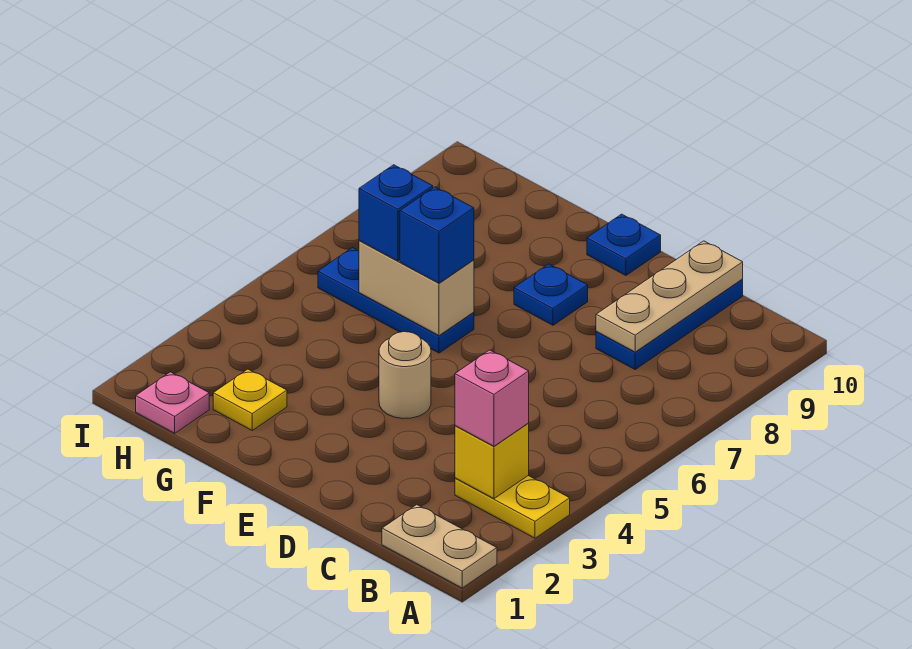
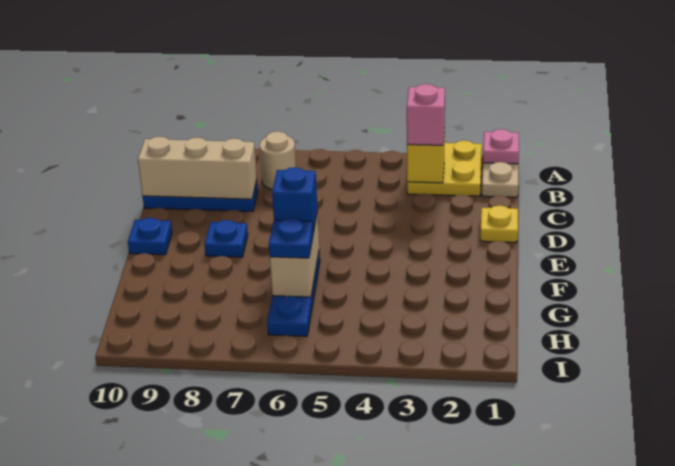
yellow plate A3:B3 level 1 -> yellow plate A2:B3 level 1
tan plate C8:C10 level 2 -> tan brick C8:C10 level 2
tan round brick E4 level 1 -> tan round brick B7 level 1
yellow plate G2 level 1 -> yellow plate D1 level 1
blue brick G6 level 3 -> blue plate G6 level 3
pink plate H1 level 1 -> pink plate A1 level 2

